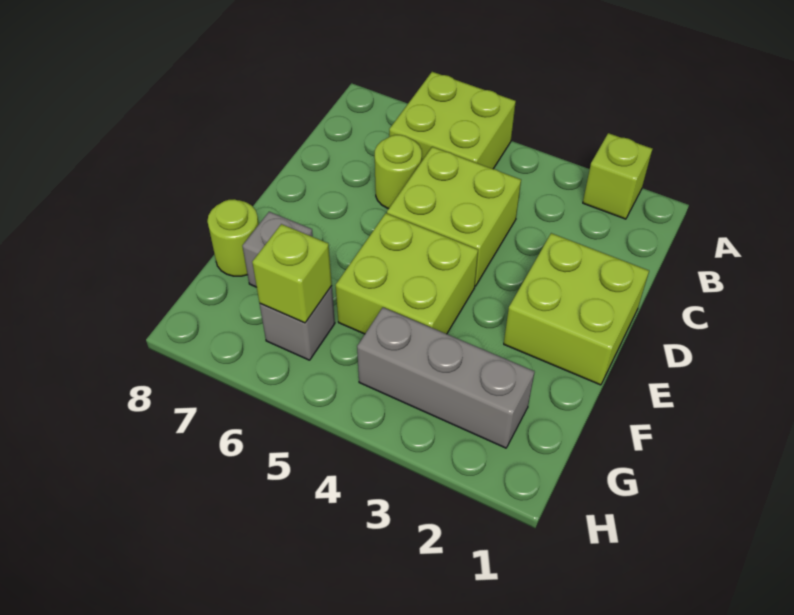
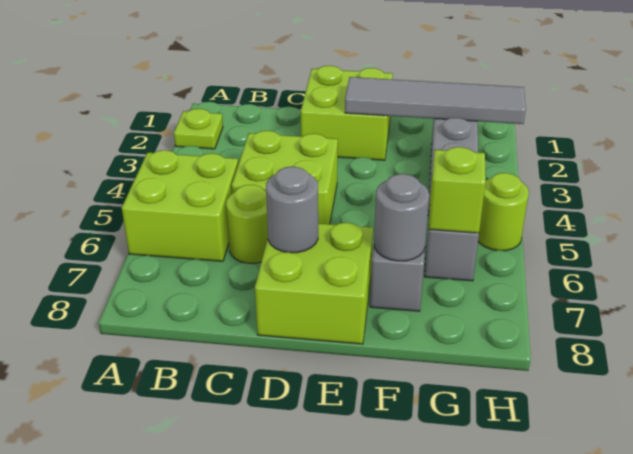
lime brick A2 level 1 -> lime plate A2 level 1
none -> grey round brick D7 level 2
none -> grey tile E2:H2 level 2
lime brick E4:F5 level 1 -> lime brick D7:E8 level 1
none -> grey round brick F7 level 2
lime round brick F8 level 1 -> lime round brick H5 level 1

